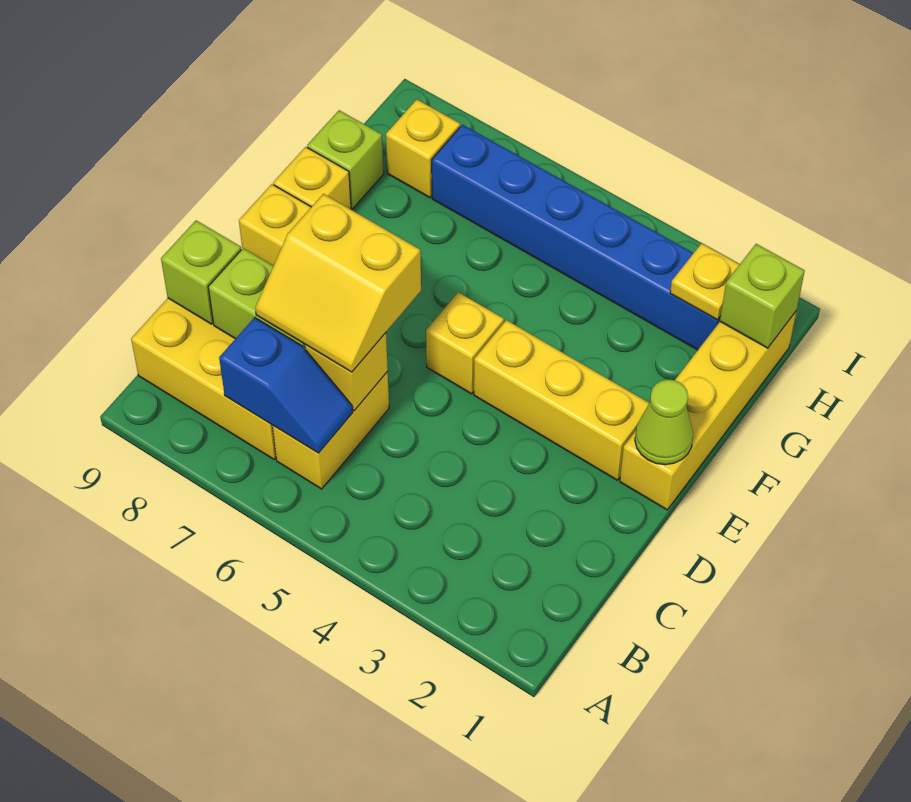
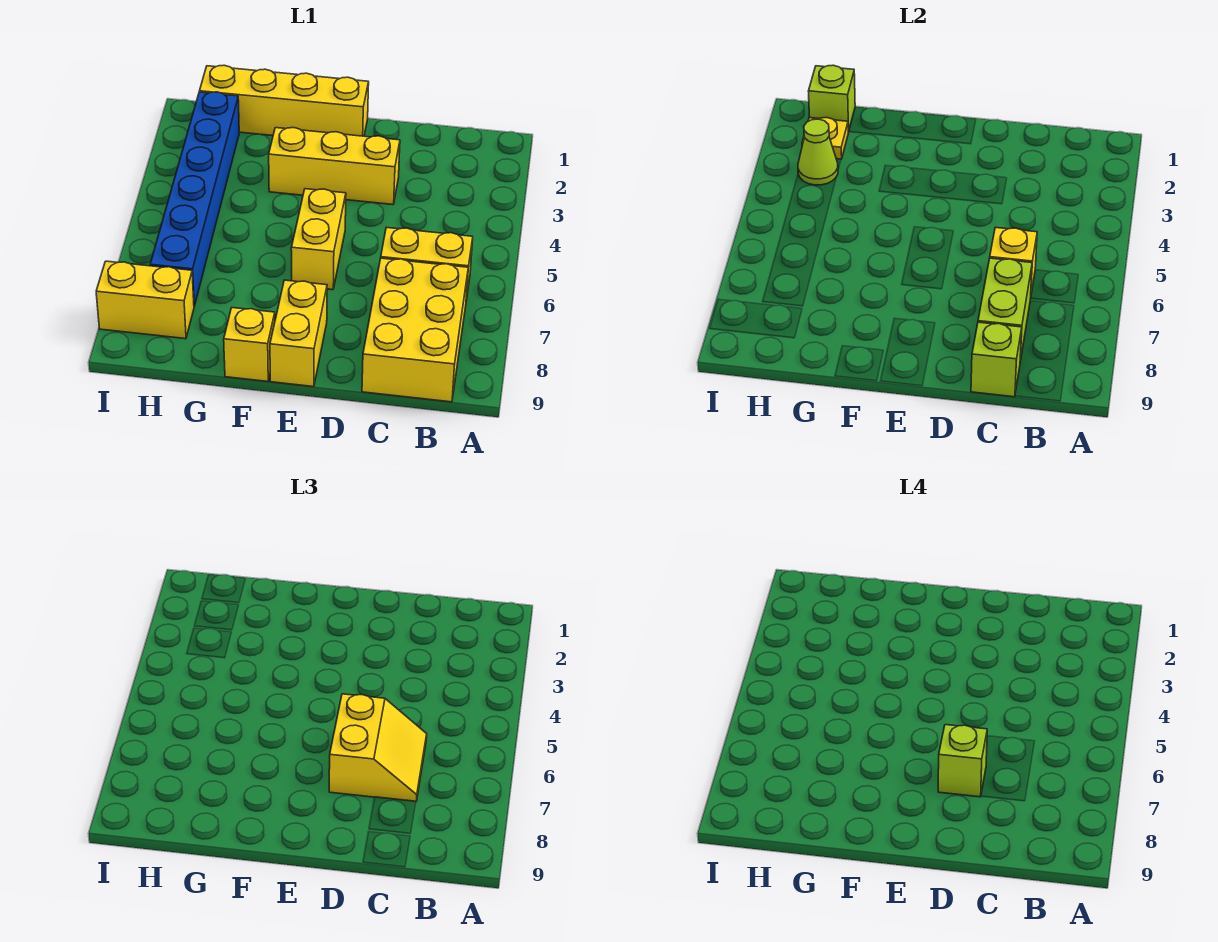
blue slope B6:B7 level 2 top 7 -> none
lime cone E1 level 2 -> lime cone H3 level 2
yellow brick E2:E4 level 1 -> yellow brick D3:F3 level 1
yellow brick E5 level 1 -> yellow brick E5:E6 level 1
lime brick G9 level 1 -> lime brick D7 level 4
yellow brick H8 level 1 -> yellow brick H8:I8 level 1

